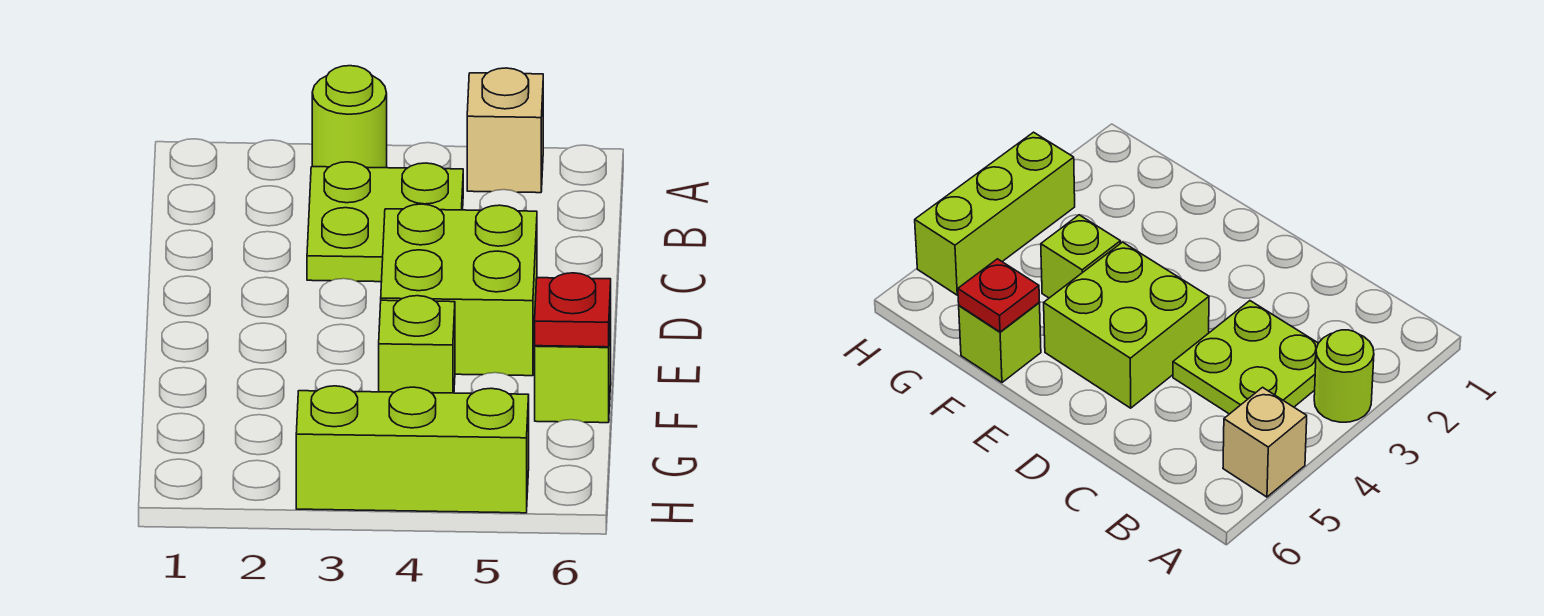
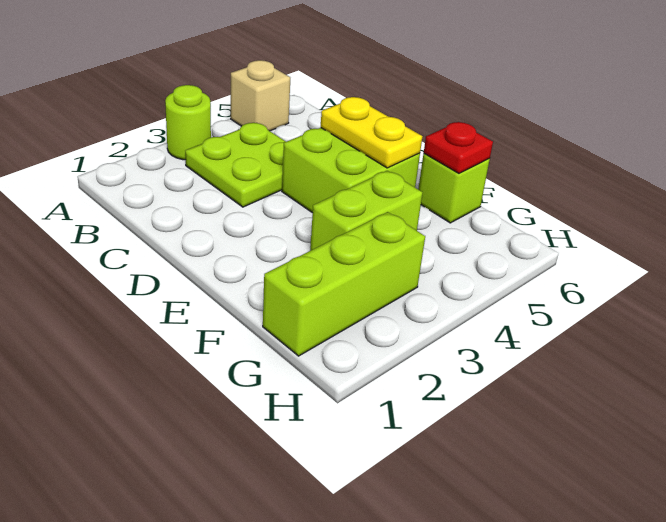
none -> yellow plate D5:E5 level 2
lime brick F4 level 1 -> lime brick F3:F4 level 1
lime brick H3:H5 level 1 -> lime brick G1:G3 level 1

